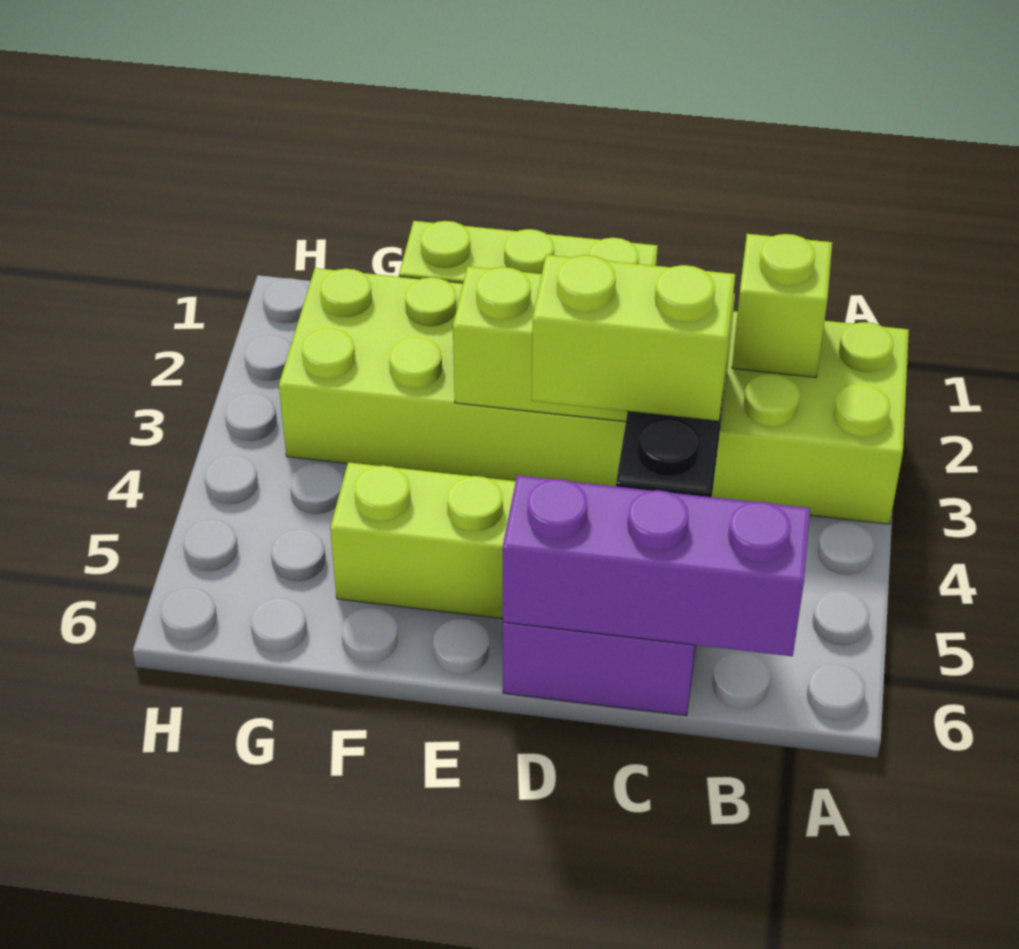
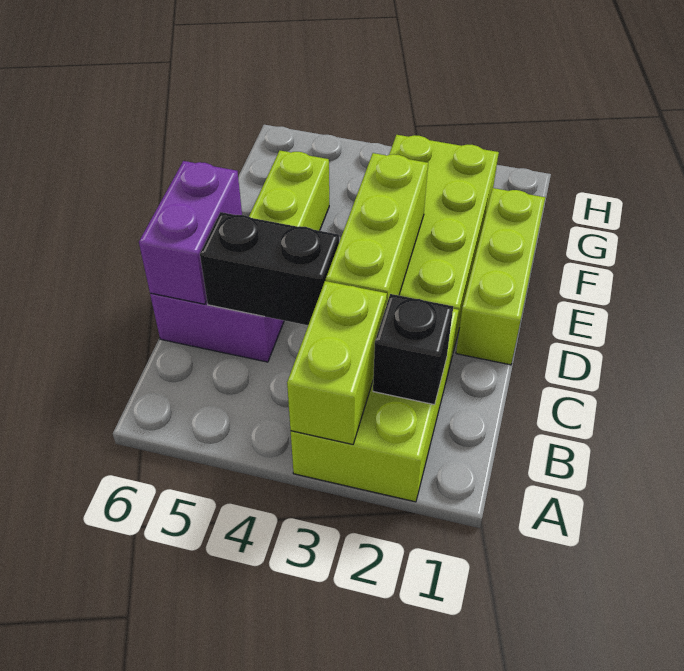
lime brick B2 level 2 -> black brick B2 level 2
purple brick B6:D6 level 2 -> purple brick C6:D6 level 2
lime brick C4:D4 level 3 -> lime brick A3:B3 level 2

